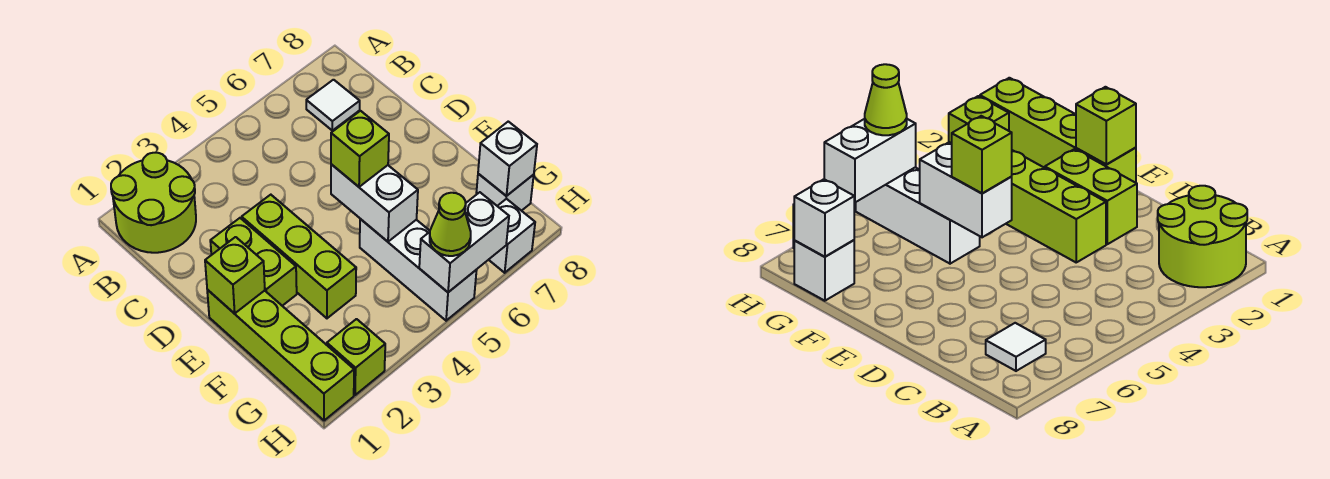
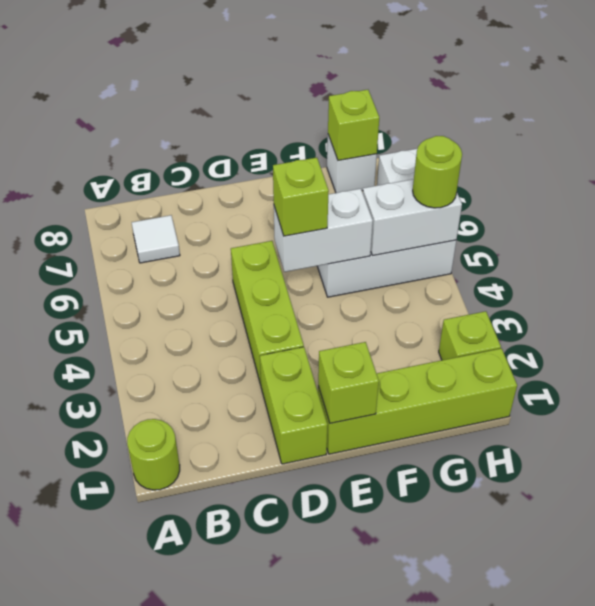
lime round brick A1:B2 level 1 -> lime round brick A1 level 1
lime brick D2:E2 level 1 -> lime brick D1:D2 level 1
lime brick D3:F3 level 1 -> lime brick D3:D5 level 1
white brick G8 level 2 -> lime brick G8 level 2
white brick H5:H6 level 2 -> white brick G5:H5 level 2
lime cone H5 level 3 -> lime round brick H5 level 3

